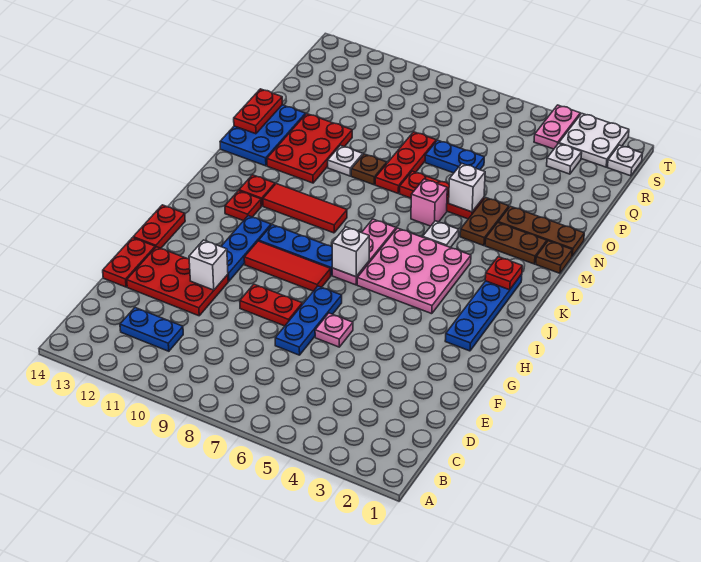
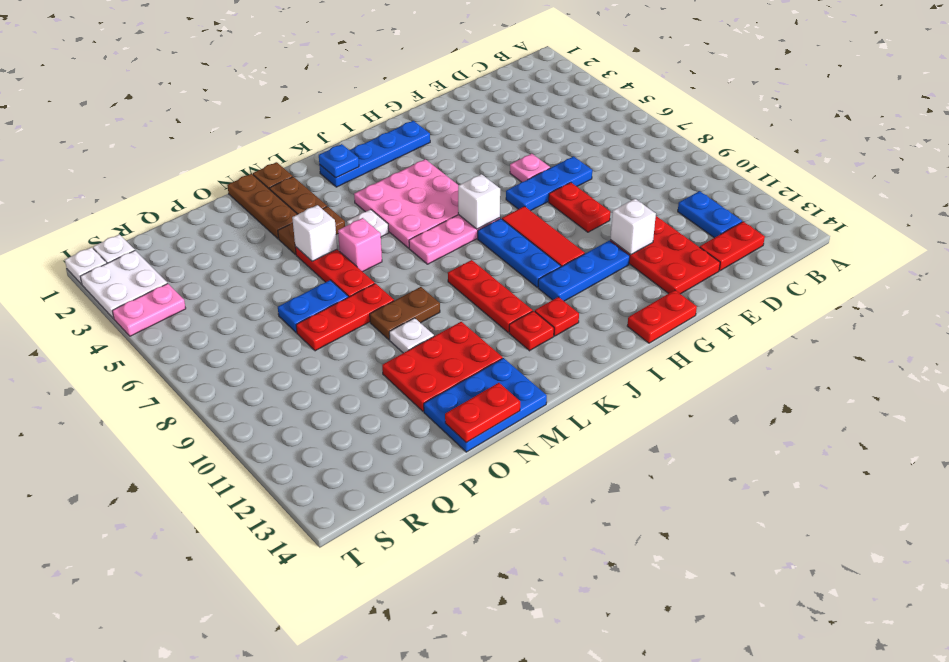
red plate E14:F14 level 1 -> red plate C13:D13 level 1
red plate K2 level 2 -> blue plate K2 level 2
red tile K9:K11 level 1 -> red plate K9:K11 level 1
brown plate N9 level 1 -> brown plate M9:N9 level 1
blue plate P6:P7 level 1 -> blue plate O7:P7 level 1
white plate R3 level 1 -> white plate T1 level 1

